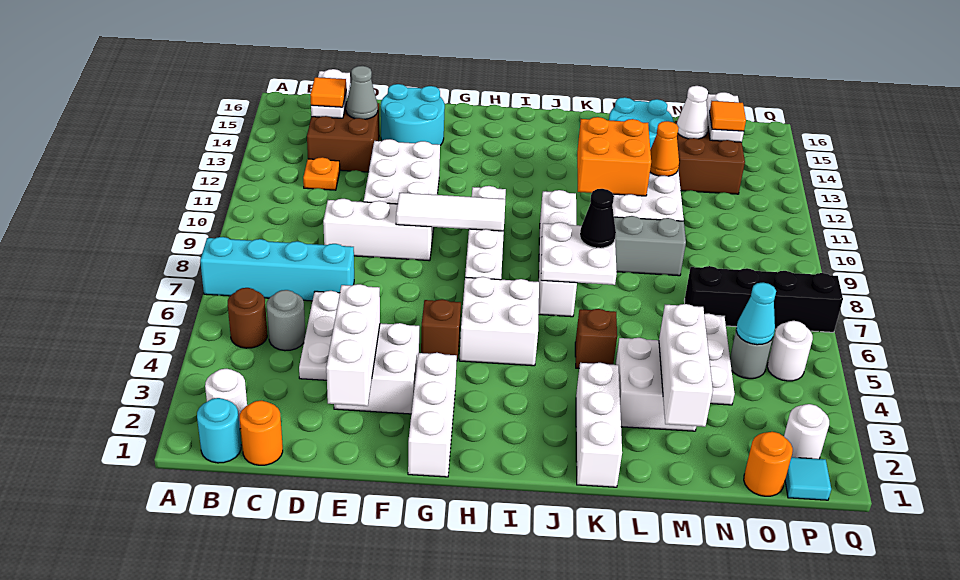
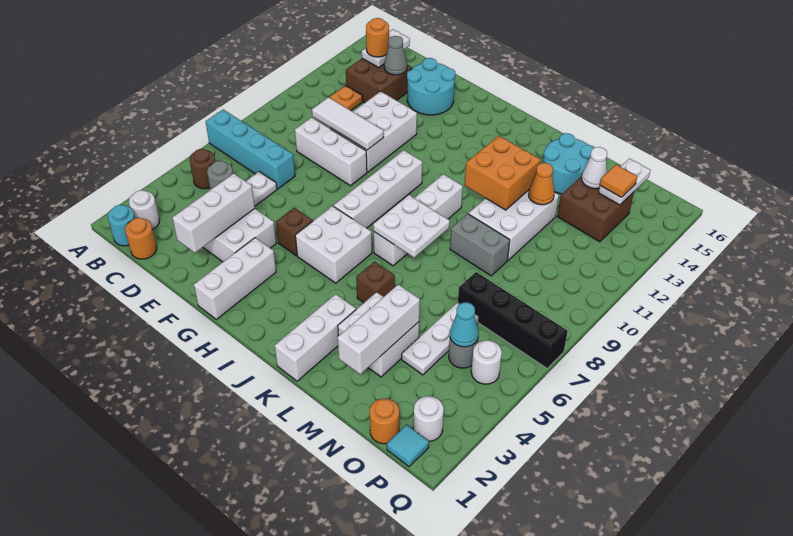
orange tile C14 level 3 -> orange round brick C14 level 3
white tile F9:H9 level 2 -> white tile D10:F10 level 2
black cone K8 level 3 -> none

